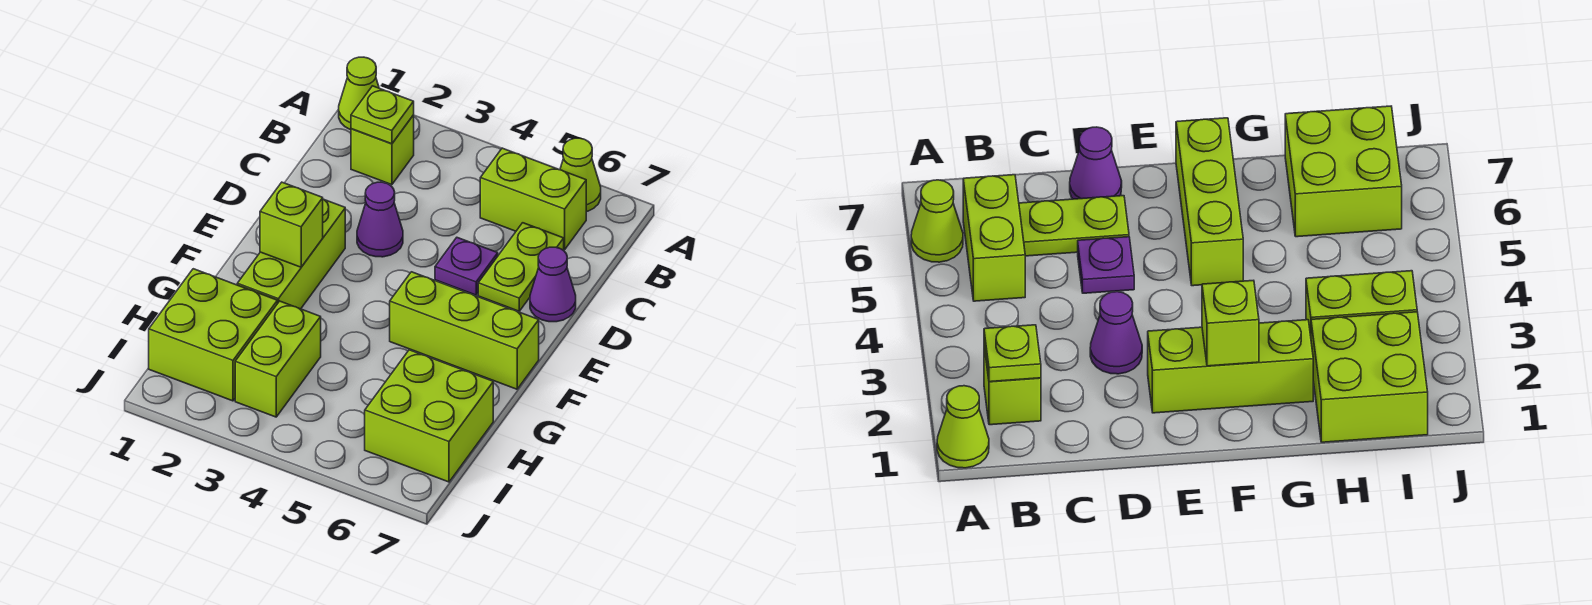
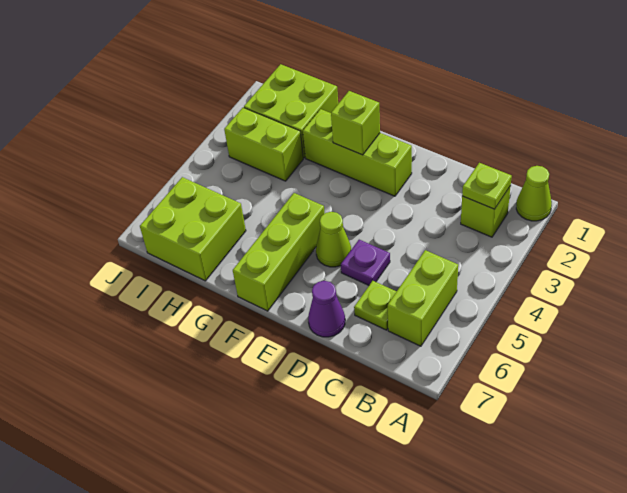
lime cone A6 level 1 -> lime cone E5 level 1
lime plate C6:D6 level 1 -> lime plate C6 level 1
purple cone D3 level 1 -> none

